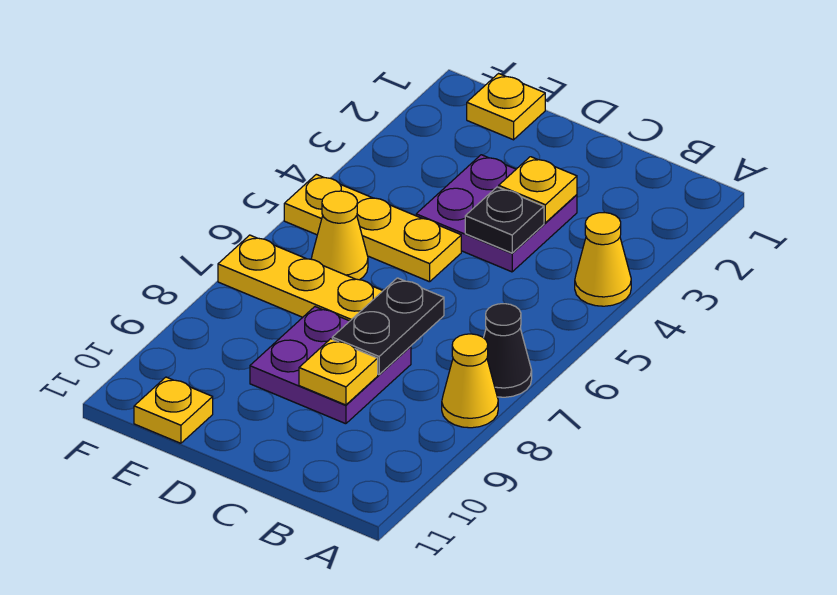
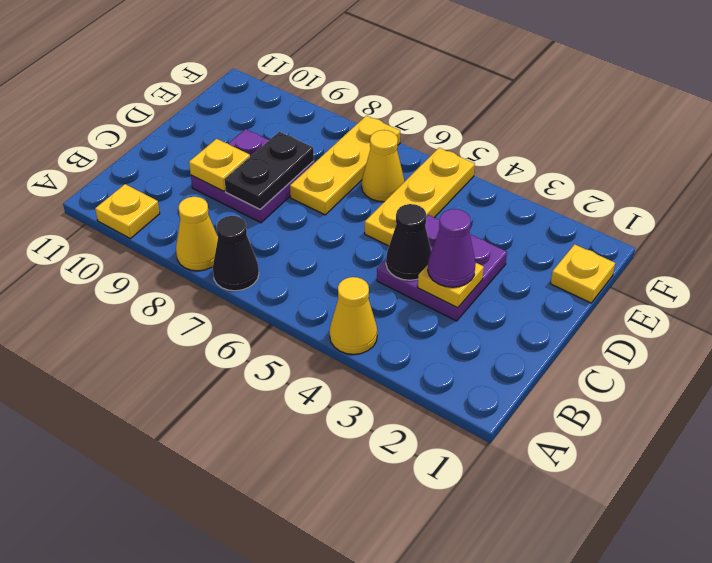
none -> purple cone C3 level 3
black plate C4 level 2 -> black cone C4 level 2
black plate C7:C8 level 2 -> black plate C8:D8 level 2
yellow plate E11 level 1 -> yellow plate A10 level 1

